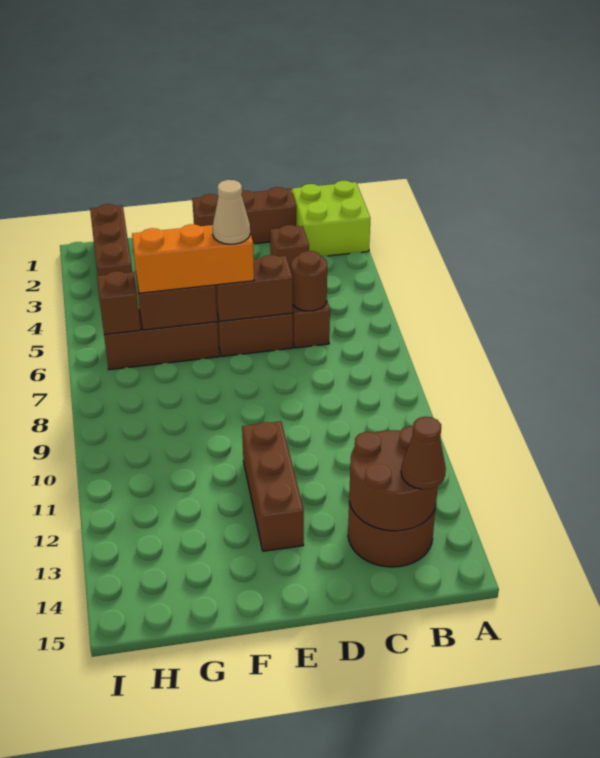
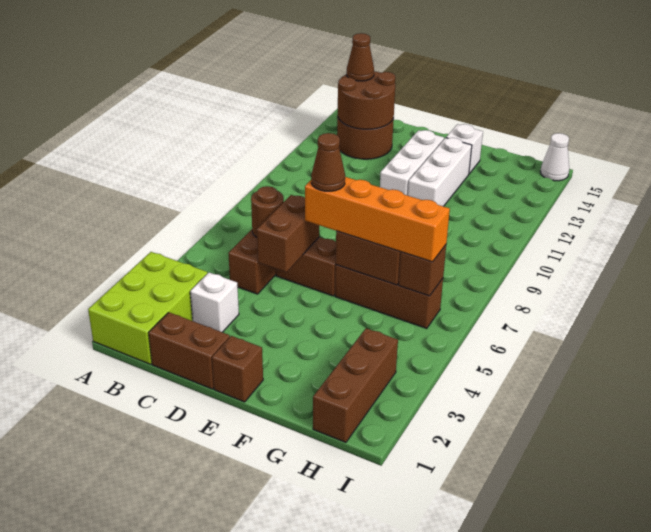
lime brick A1:B2 level 1 -> lime brick A1:B3 level 1
brown brick C3 level 1 -> white brick C3 level 1
brown brick D6:E6 level 2 -> brown brick D5:D6 level 2
orange brick E6:G6 level 3 -> orange brick E6:H6 level 3
tan cone E6 level 4 -> brown cone E6 level 4
brown brick E11:E13 level 1 -> white brick E11:E13 level 1
none -> white brick F11:F13 level 1
none -> white brick F14 level 1
none -> white cone I15 level 1

